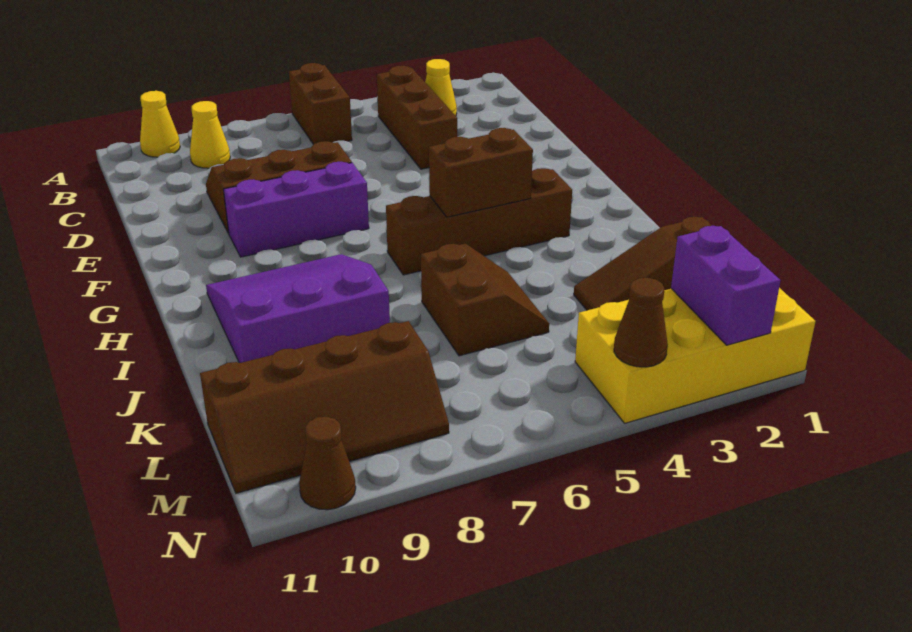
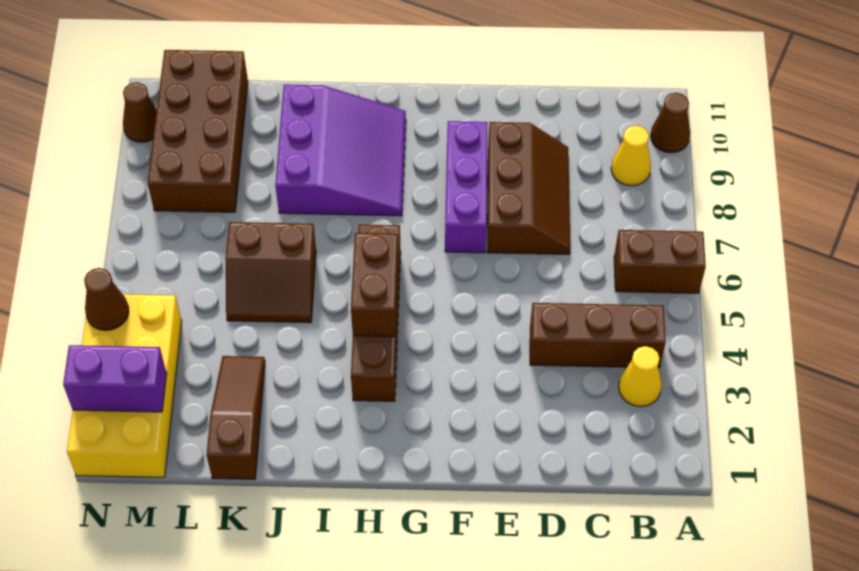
yellow cone A10 level 1 -> brown cone A10 level 1
brown slope L8:M11 level 1 top L -> brown brick L8:M11 level 1

